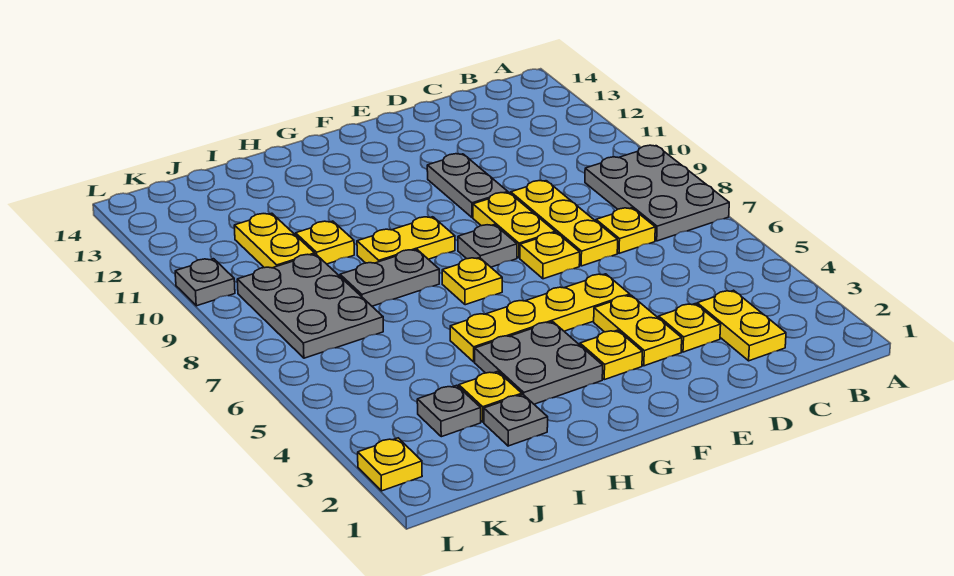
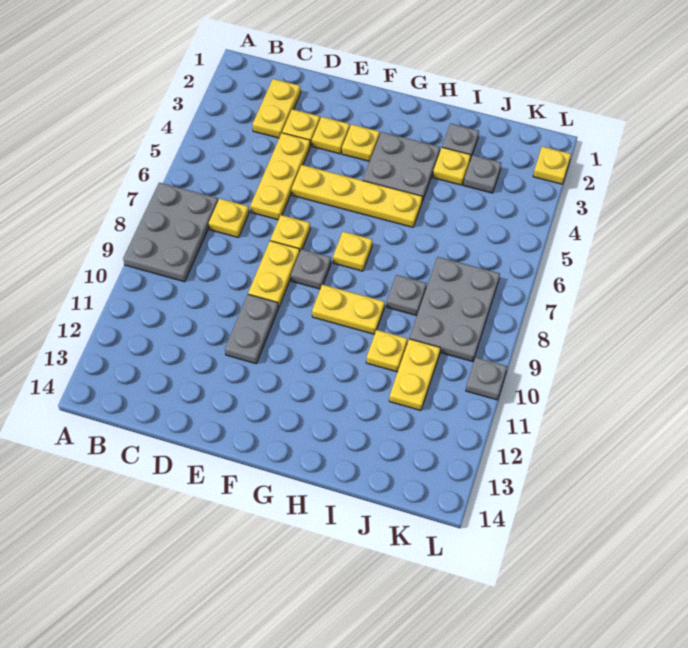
yellow plate D7:D9 level 1 -> yellow plate D4:D6 level 1
yellow plate E3:E4 level 1 -> yellow plate E3 level 1
grey plate H8:I8 level 1 -> grey plate I8 level 1

